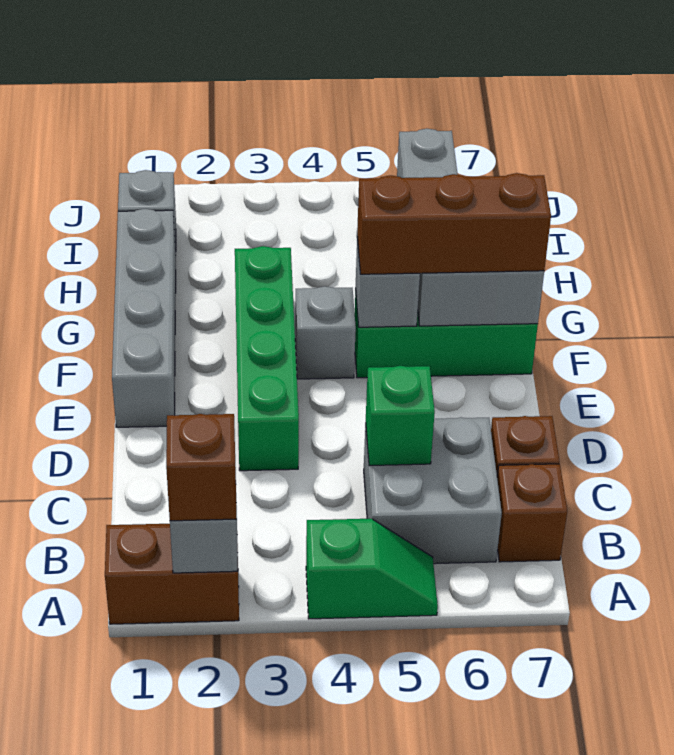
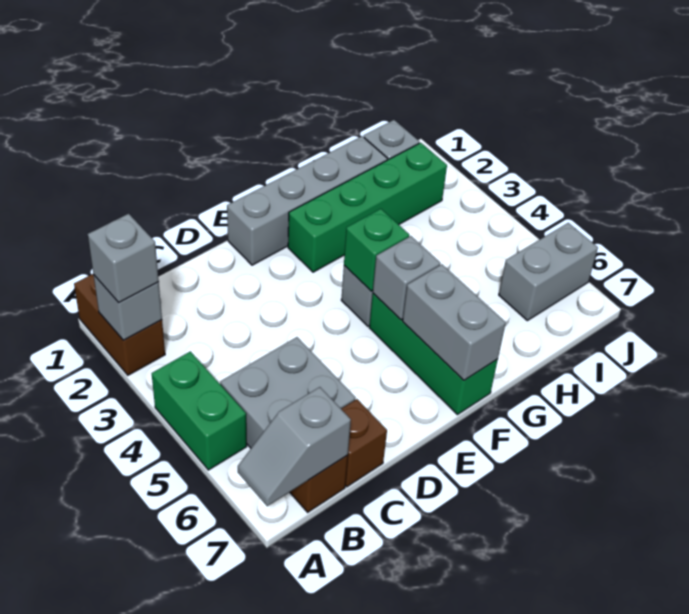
brown brick A2 level 3 -> grey brick A2 level 3
green slope A4:A5 level 1 top 4 -> green brick A4:A5 level 1
none -> grey slope A7:B7 level 2 top B
green brick C5 level 2 -> green brick F4 level 2
green brick D3:G3 level 1 -> green brick F2:I2 level 1
brown brick F5:F7 level 3 -> none

